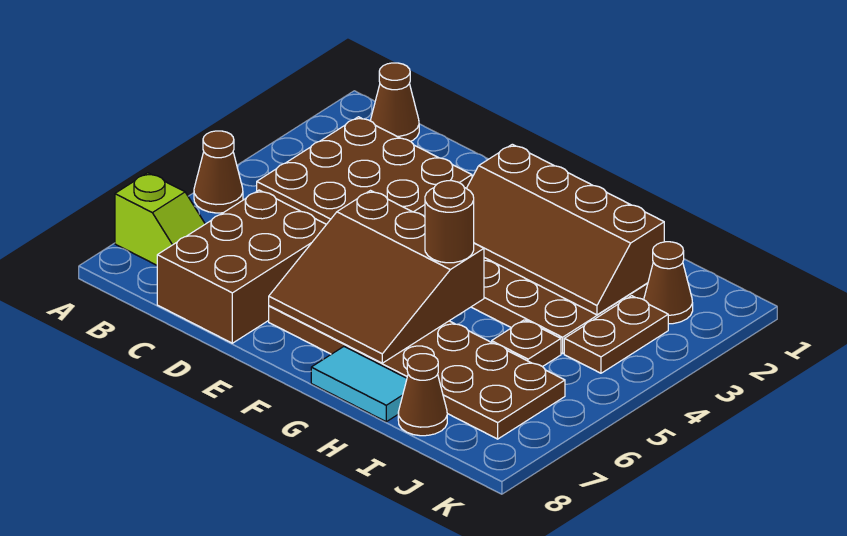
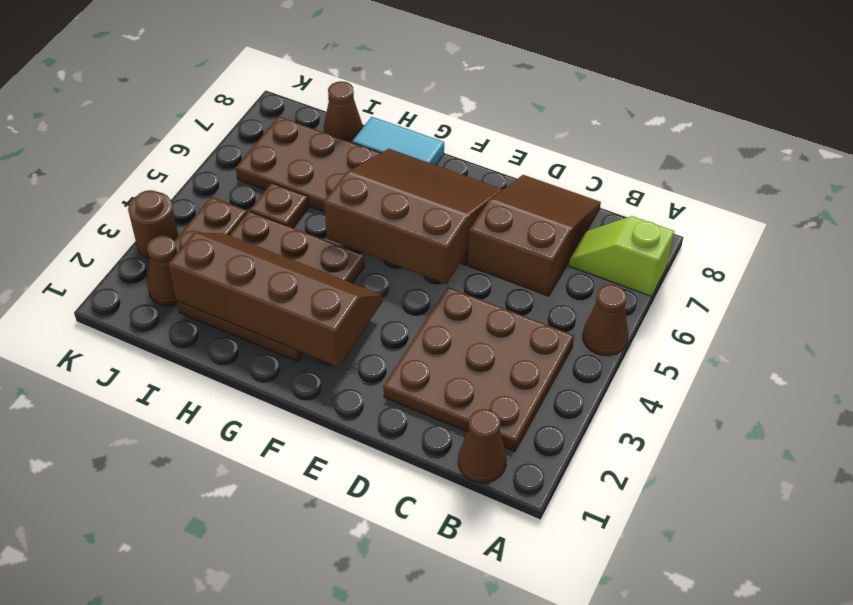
brown brick C6:D8 level 1 -> brown slope C6:D8 level 1 top 6
brown round brick G5 level 3 -> brown round brick K3 level 1

